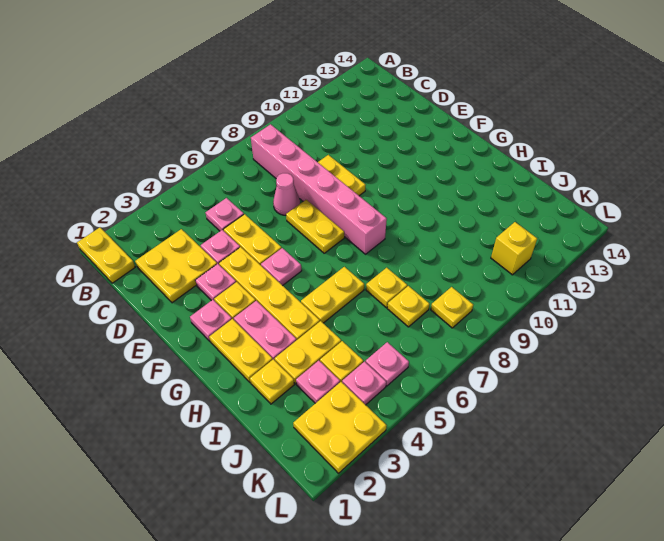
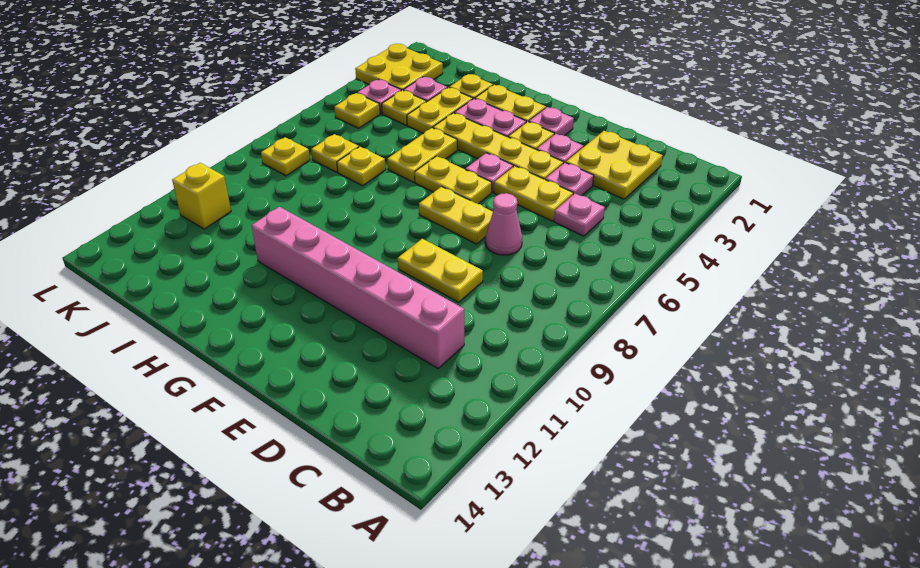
yellow plate A1:B1 level 1 -> yellow plate F6:G6 level 1
pink brick B8:G8 level 1 -> pink brick C11:H11 level 1
pink plate K5 level 1 -> yellow plate K5 level 1

